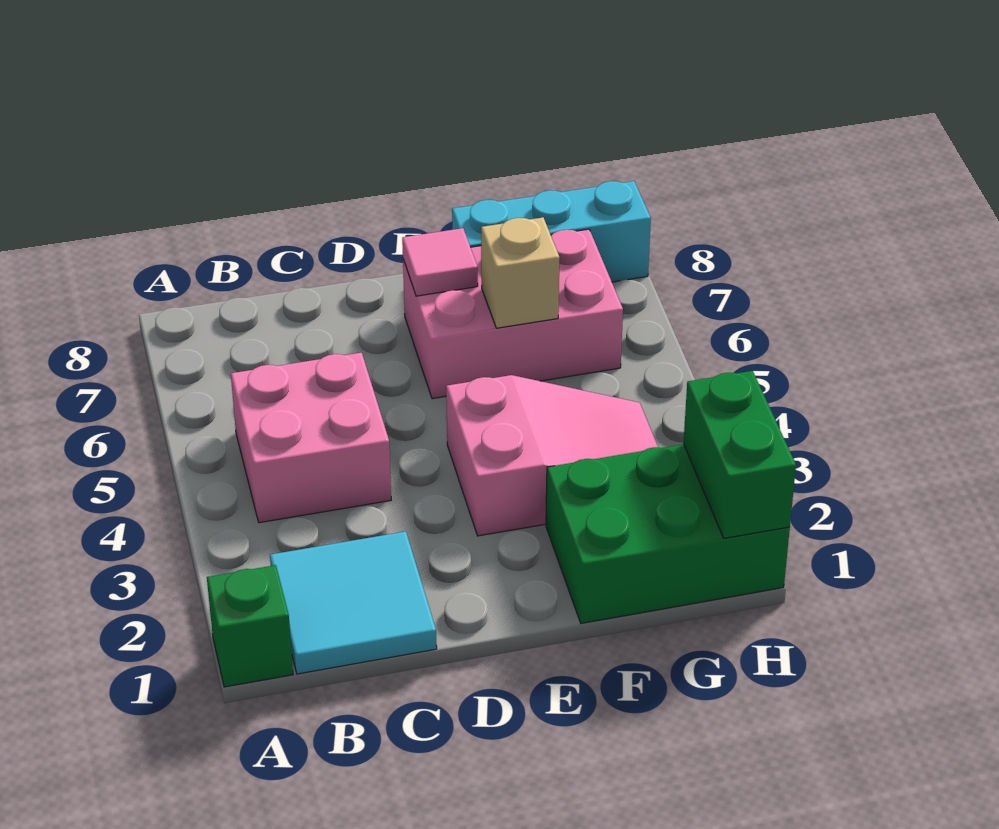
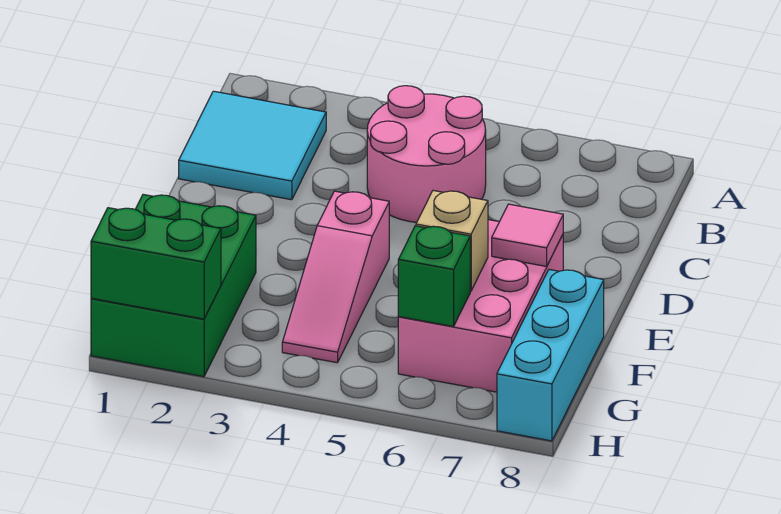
green brick A1 level 1 -> green brick G6 level 2
pink brick B4:C5 level 1 -> pink round brick B4:C5 level 1
pink slope E3:G4 level 1 top E -> pink slope E4:G4 level 1 top E

